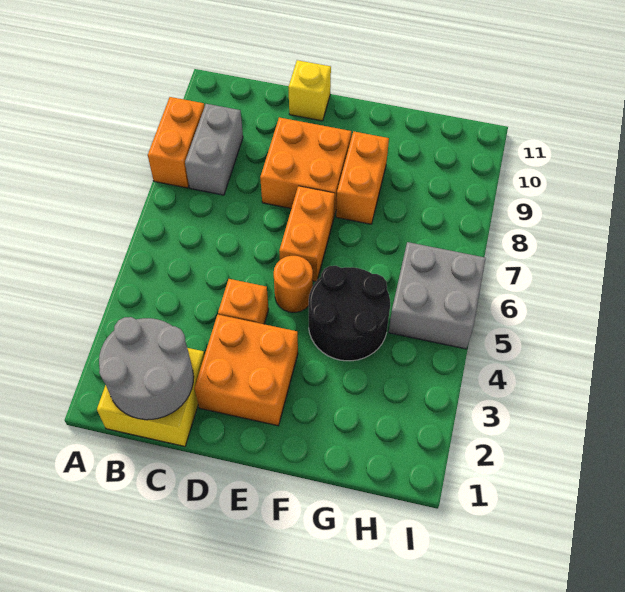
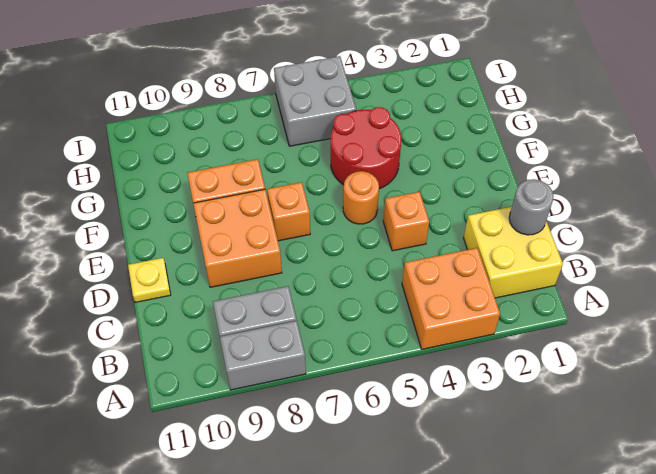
orange brick A8:A9 level 1 -> grey brick A8:A9 level 1
grey round brick B1:C2 level 2 -> grey round brick C1 level 2
orange brick D2:E3 level 1 -> orange brick A3:B4 level 1
yellow brick D11 level 1 -> yellow plate D11 level 1
orange brick E6:E7 level 1 -> orange brick E7 level 1
black round brick F4:G5 level 1 -> red round brick F4:G5 level 1

